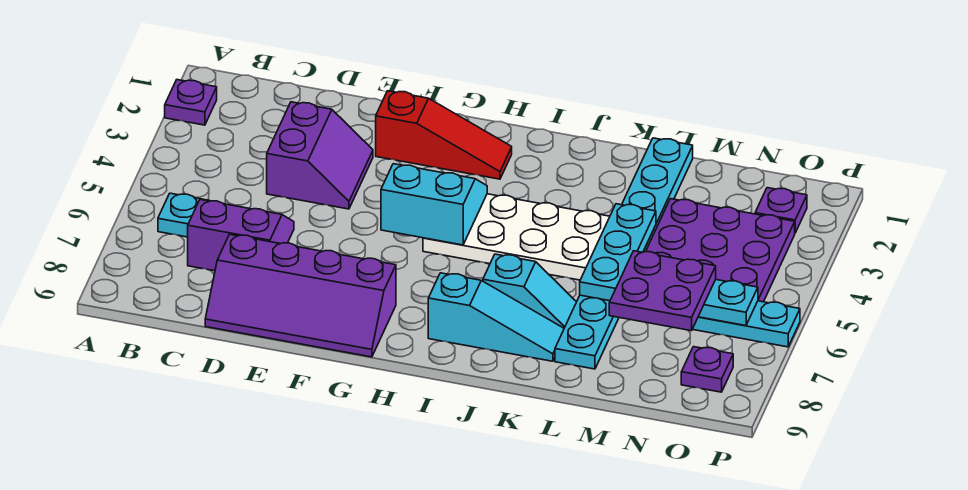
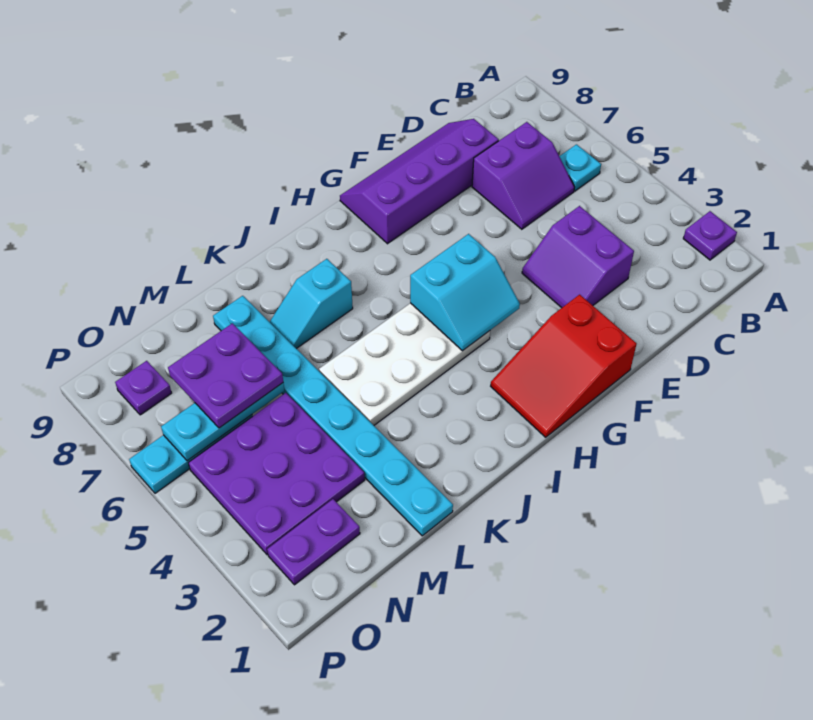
red slope F2:H2 level 1 top F -> red slope F1:H2 level 1 top F
cyan slope I8:K8 level 1 top I -> none
cyan plate L4:L6 level 2 -> none
purple plate O2 level 1 -> purple plate N2:O2 level 1

